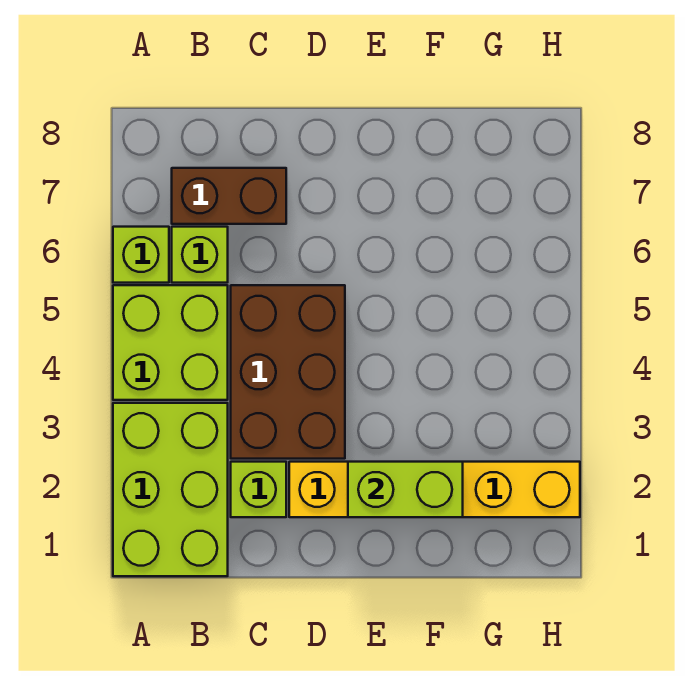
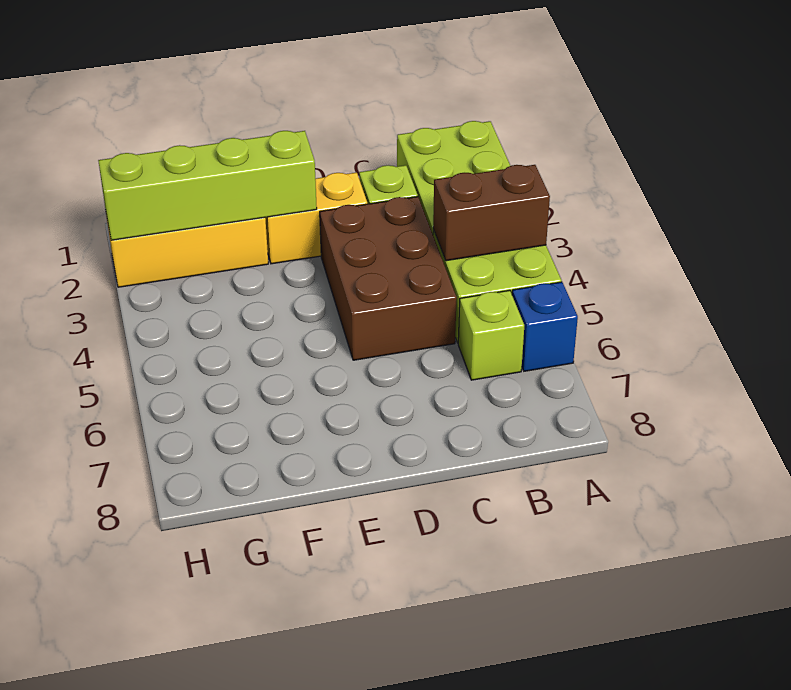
lime brick A6 level 1 -> blue brick A6 level 1
brown brick B7:C7 level 1 -> brown brick A4:B4 level 2
lime brick E2:F2 level 2 -> lime brick E2:H2 level 2

